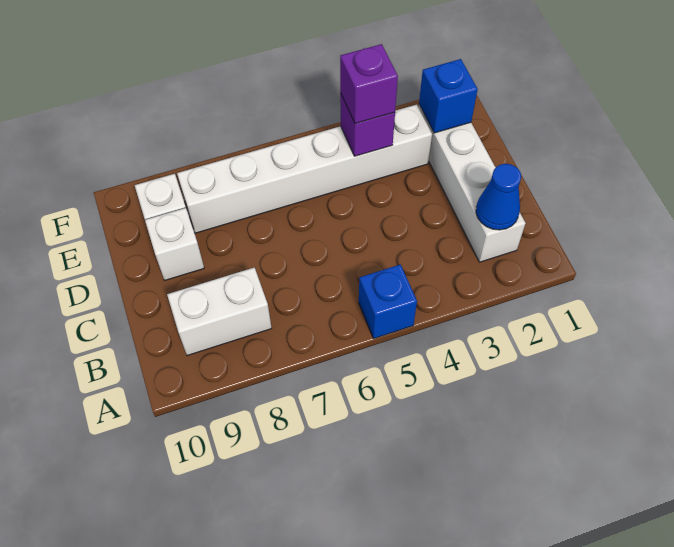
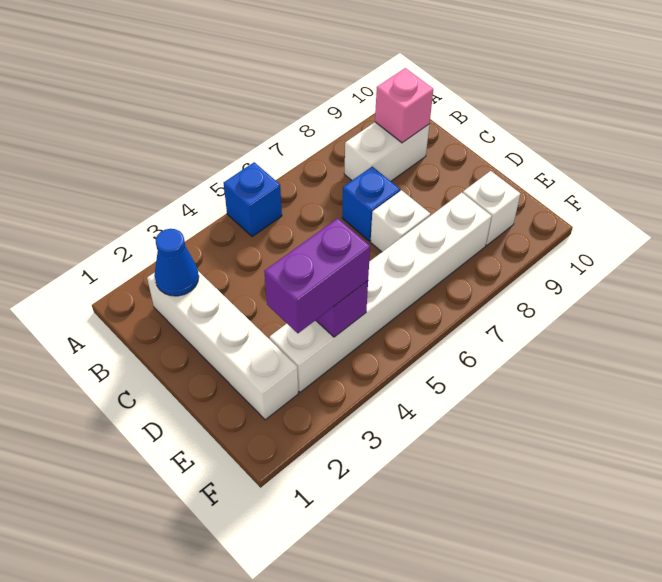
none -> pink brick B9 level 2
white brick D9 level 1 -> white brick D7 level 1
blue brick E2 level 2 -> blue brick C7 level 1
purple brick E4 level 3 -> purple brick E3:E4 level 3

